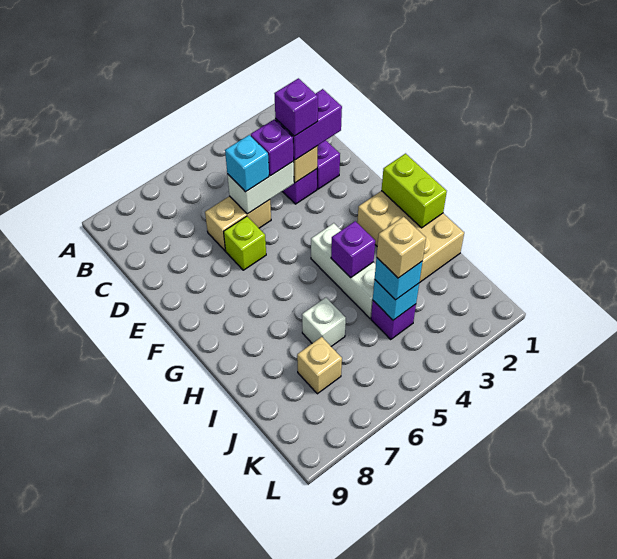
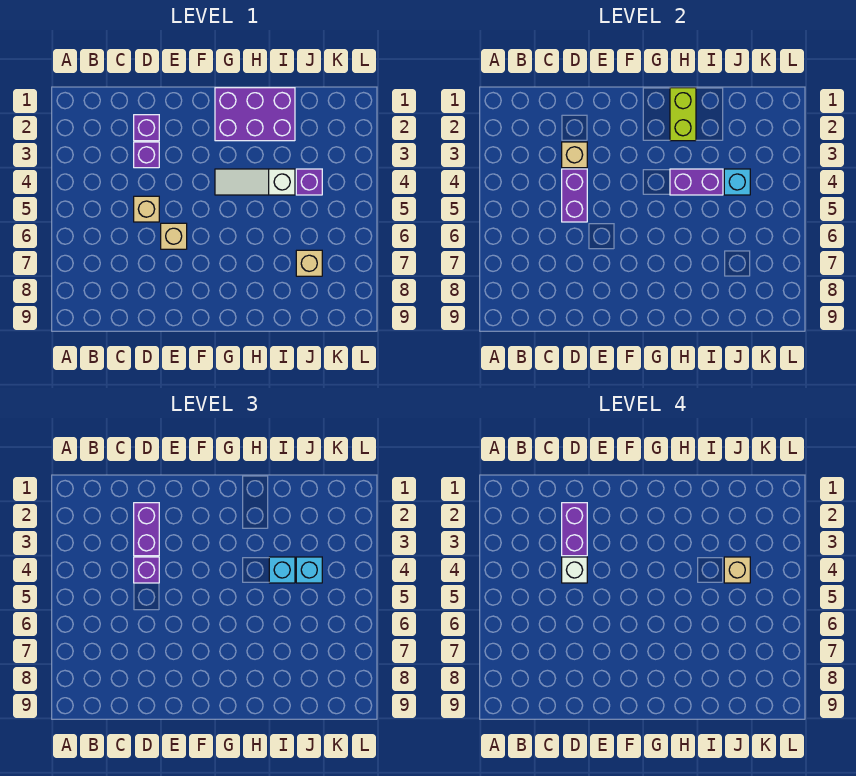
purple brick D3 level 4 -> purple brick D2:D3 level 4
white brick D4:D5 level 2 -> purple brick D4:D5 level 2
tan brick D5:D6 level 1 -> tan brick D5 level 1
cyan brick D5 level 3 -> cyan brick I4 level 3
lime brick E6 level 1 -> tan brick E6 level 1
tan brick G1:I2 level 1 -> purple brick G1:I2 level 1
lime brick G1:H1 level 2 -> lime brick H1:H2 level 2
white brick G4:I4 level 1 -> white slope G4:I4 level 1 top I
purple brick H4 level 2 -> purple brick H4:I4 level 2
white brick I6 level 1 -> white brick D4 level 4

